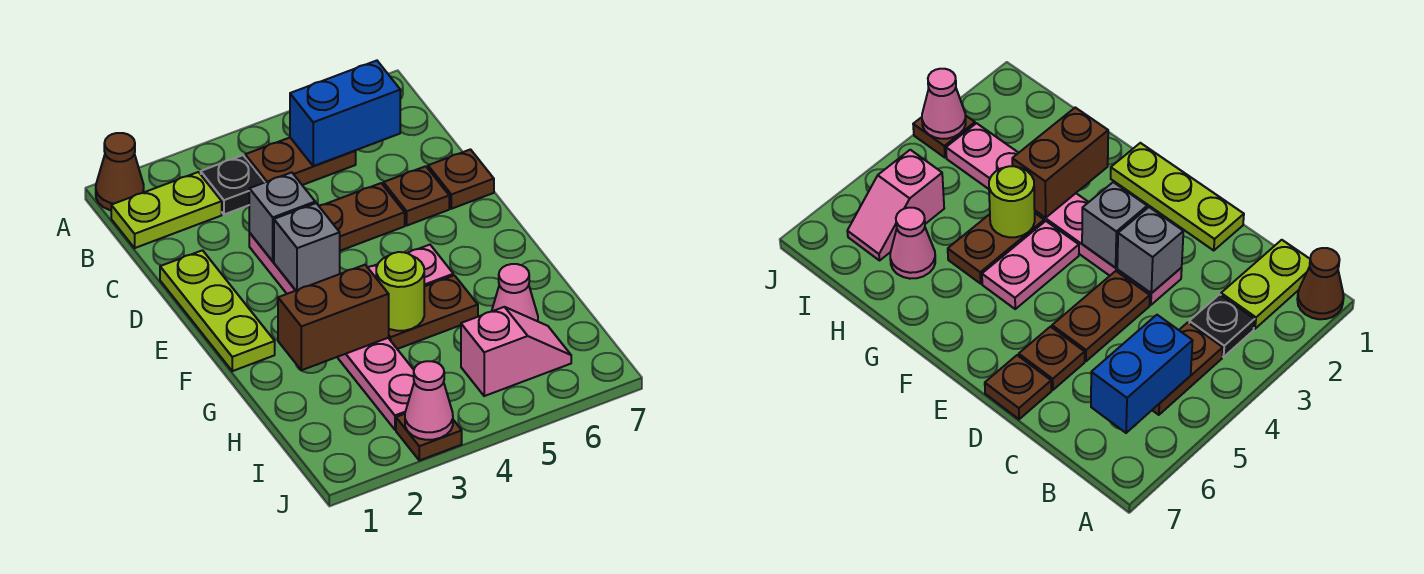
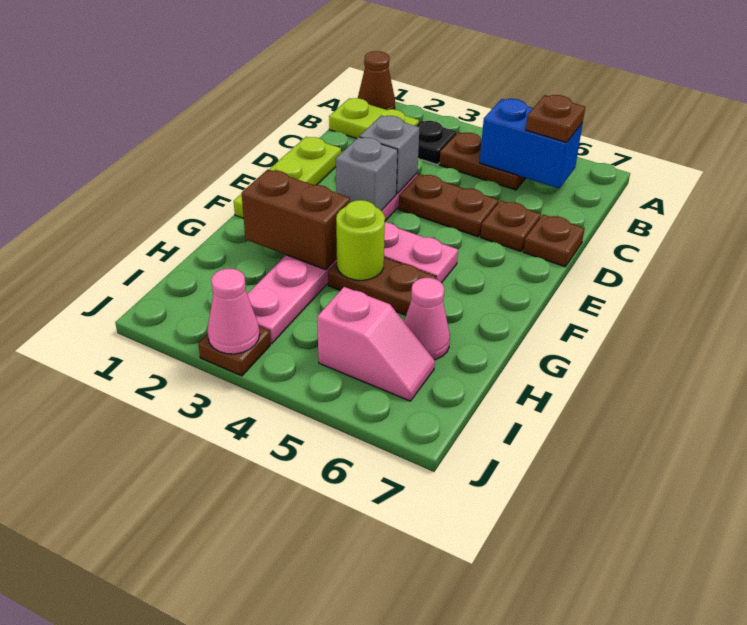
none -> brown plate B6 level 3

